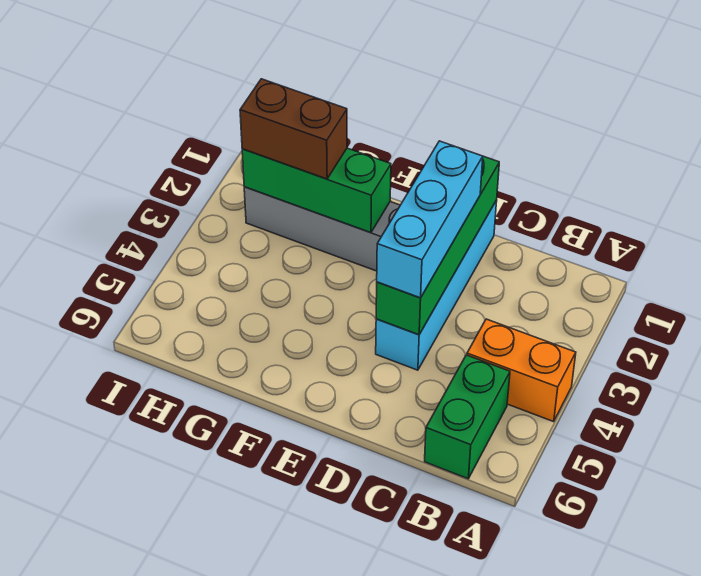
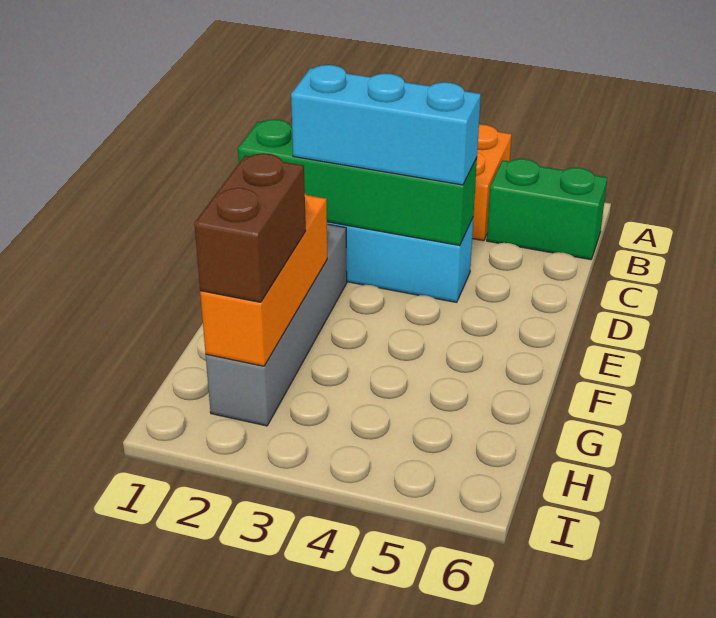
green brick F2:H2 level 2 -> orange brick F2:H2 level 2

